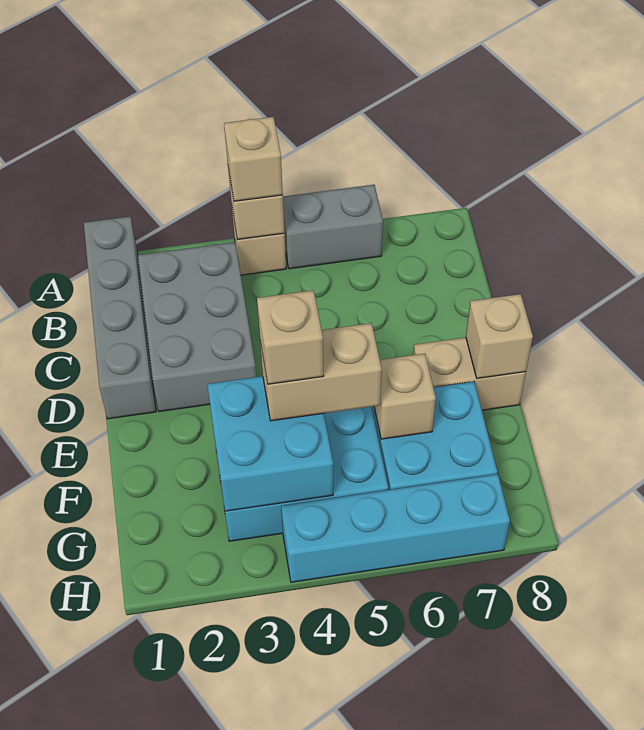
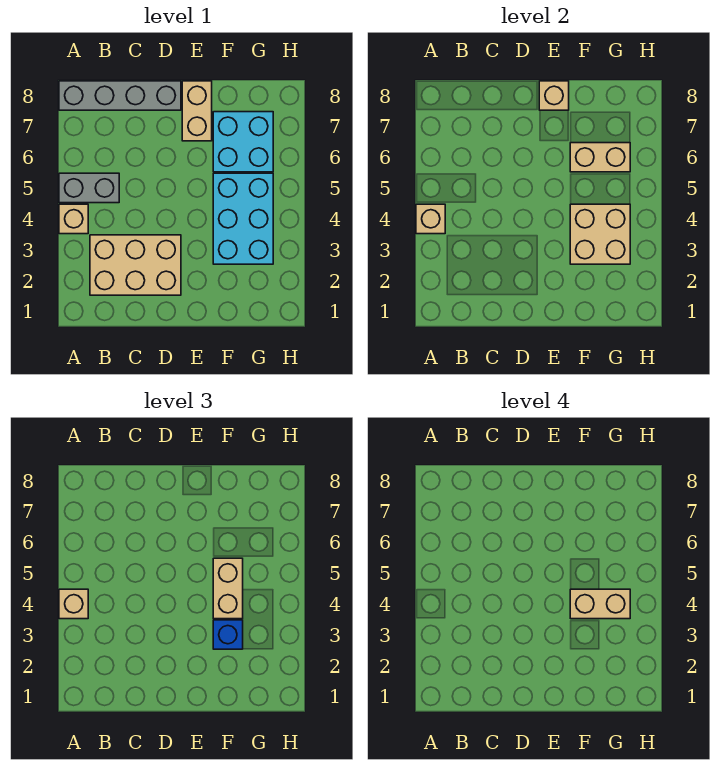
grey brick A1:D1 level 1 -> grey brick A8:D8 level 1
grey brick A5:A6 level 1 -> grey brick A5:B5 level 1
grey brick B2:D3 level 1 -> tan brick B2:D3 level 1
cyan brick F3:G4 level 2 -> tan brick F3:G4 level 2
none -> blue brick F3 level 3
tan brick F4 level 4 -> tan brick F4:G4 level 4
tan brick F6 level 2 -> tan brick F6:G6 level 2
cyan brick H4:H7 level 1 -> none

